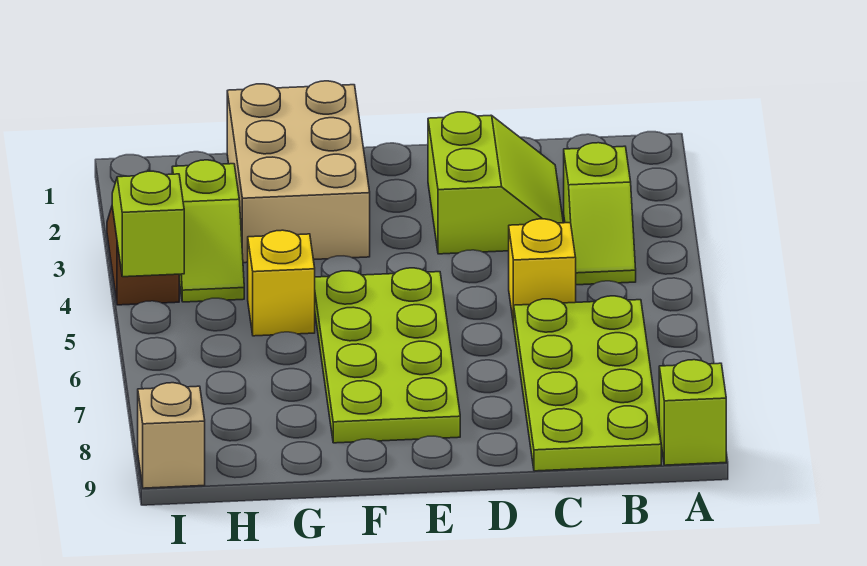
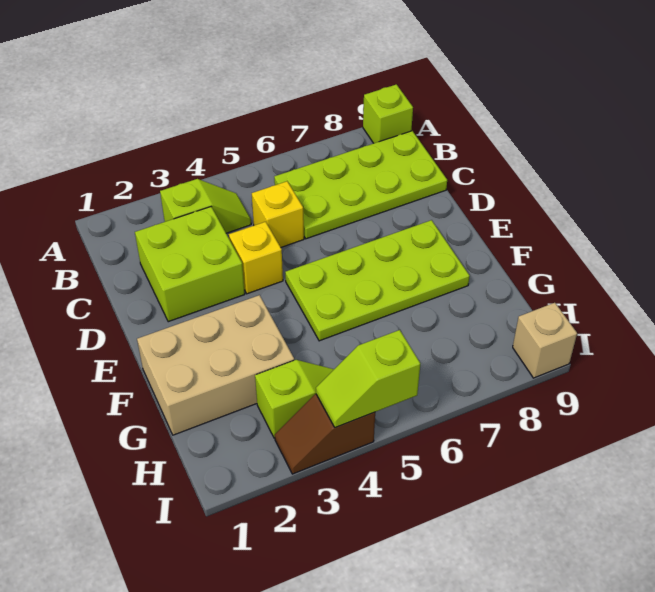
lime slope C2:D3 level 1 top D -> lime brick C2:D3 level 1
yellow brick G5 level 1 -> yellow brick D4 level 1

